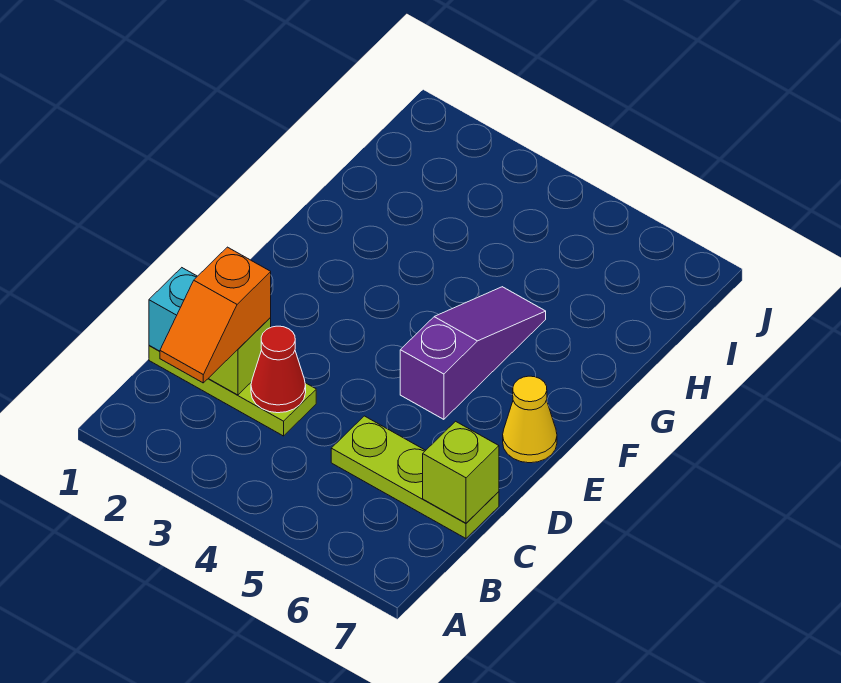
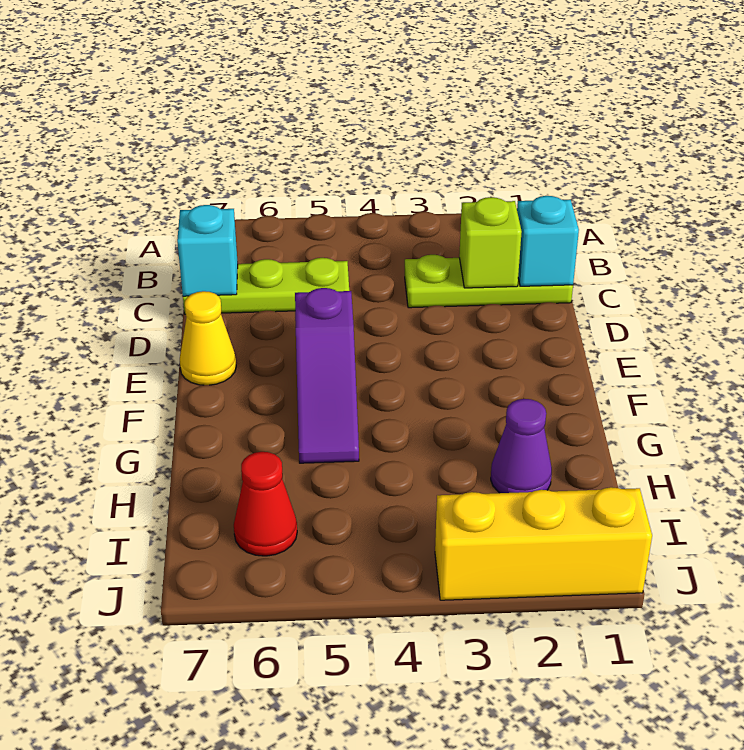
orange slope B2:C2 level 3 top C -> none
red cone C3 level 2 -> red cone I6 level 1
lime brick C7 level 2 -> cyan brick C7 level 2
none -> purple cone H2 level 1
none -> yellow brick J1:J3 level 1

